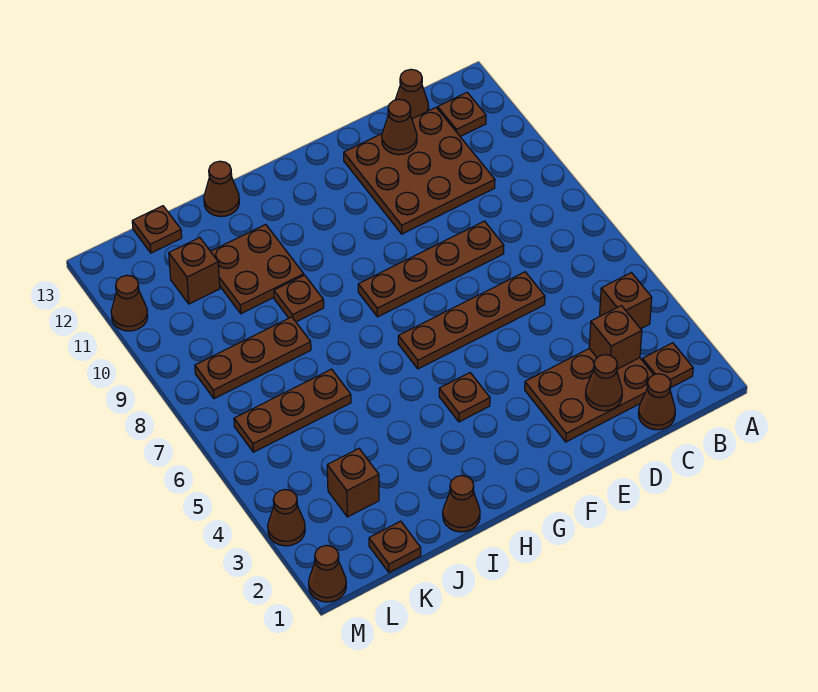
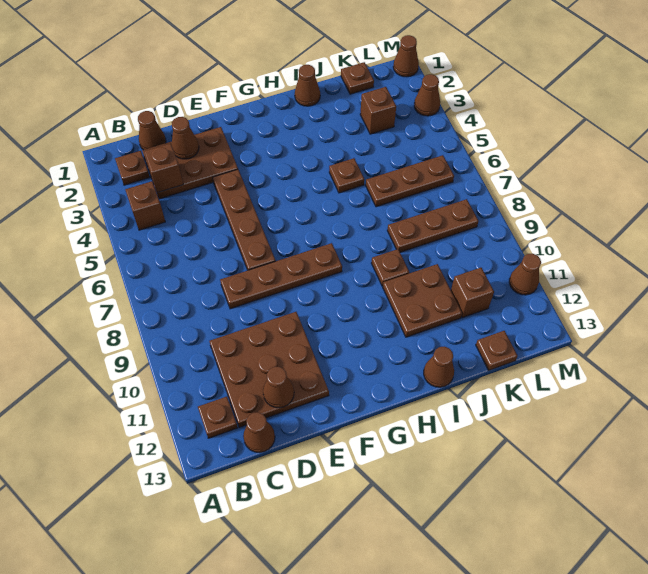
brown plate D6:G6 level 1 -> brown plate E4:E7 level 1
brown plate G4 level 1 -> brown plate I5 level 1

